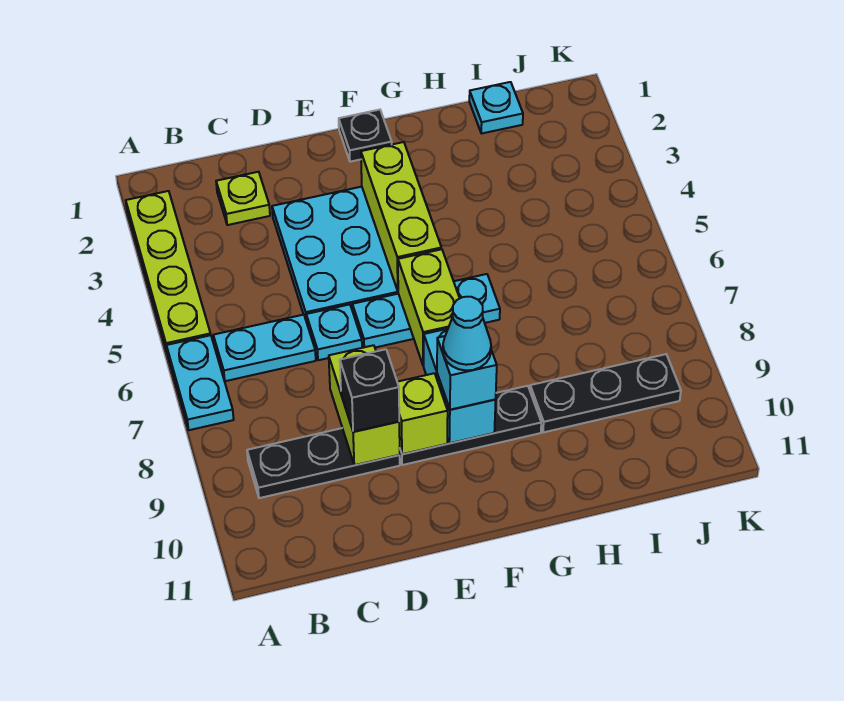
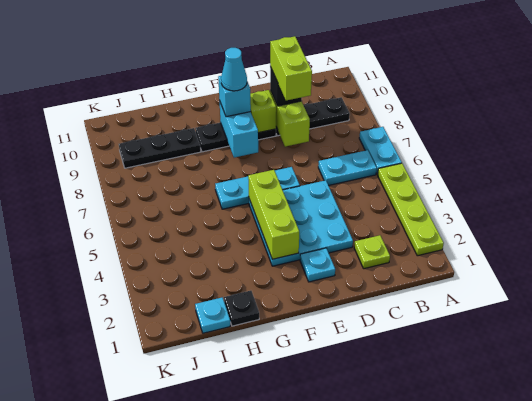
cyan plate D6 level 1 -> cyan plate E2 level 1
black plate F1 level 1 -> black plate H1 level 1
lime brick F6:F7 level 2 -> lime brick D8:D9 level 4

